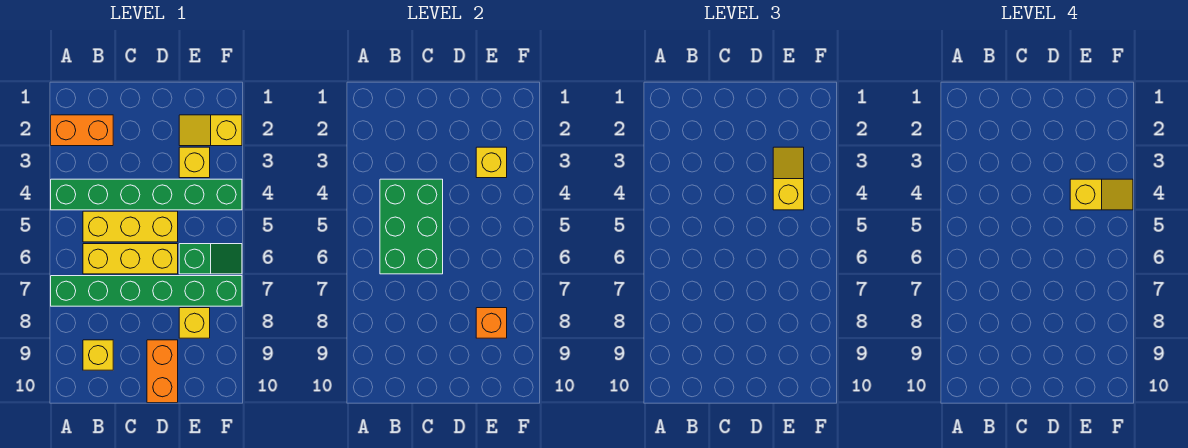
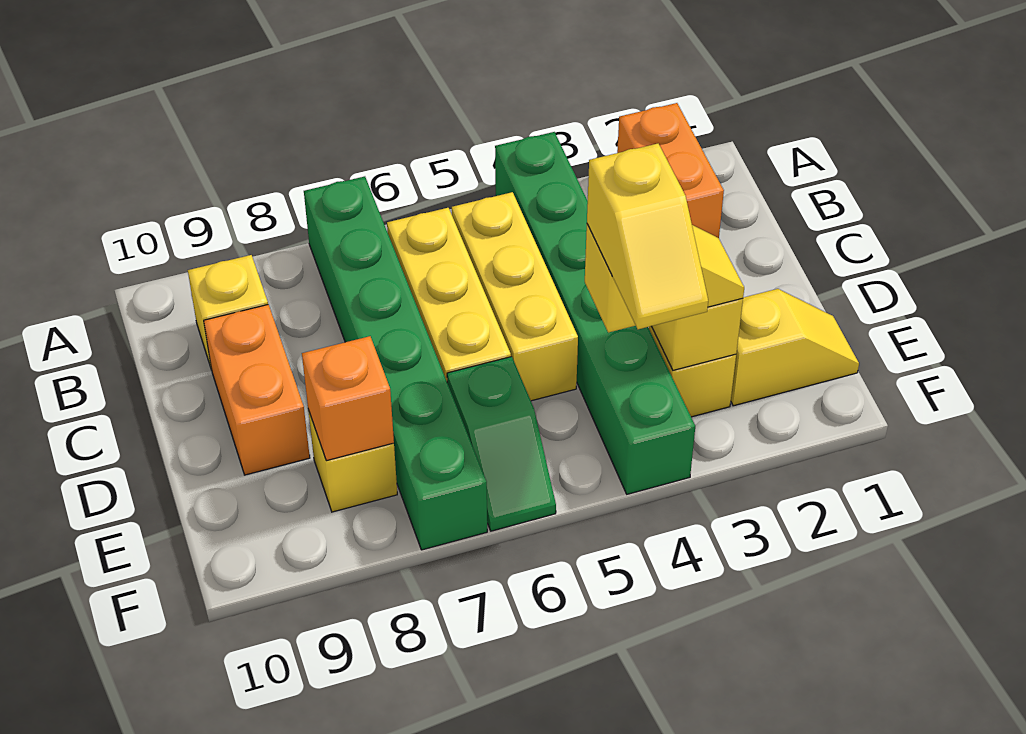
green brick B4:C6 level 2 -> none
orange brick D9:D10 level 1 -> orange brick C9:D9 level 1
yellow slope E2:F2 level 1 top F -> yellow slope E1:E2 level 1 top 2

